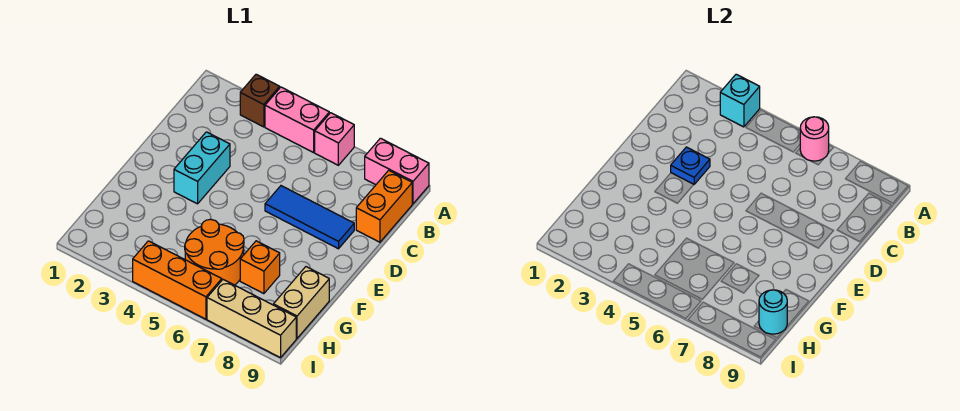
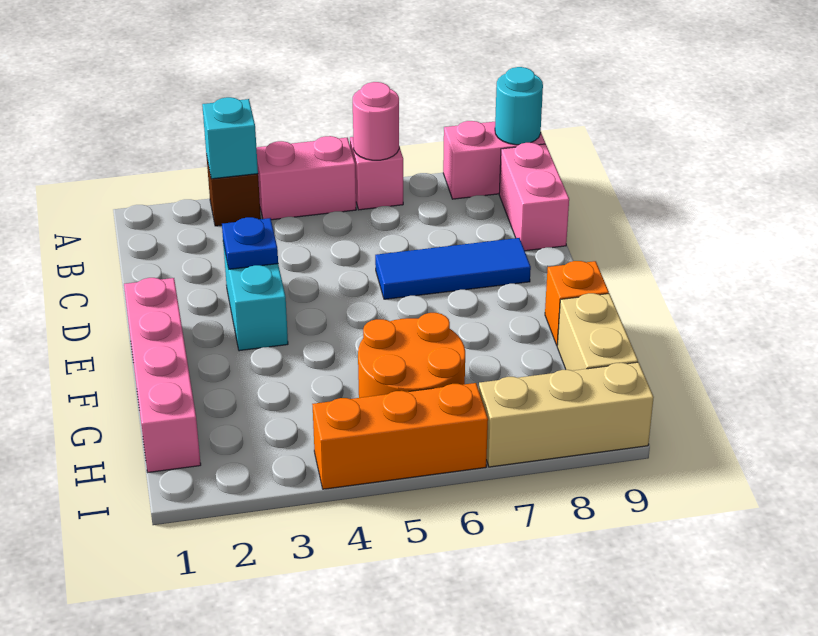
orange brick B9:C9 level 1 -> pink brick B9:C9 level 1
none -> pink brick E1:H1 level 1
orange brick G7 level 1 -> orange brick F9 level 1
cyan round brick H9 level 2 -> cyan round brick A9 level 2

